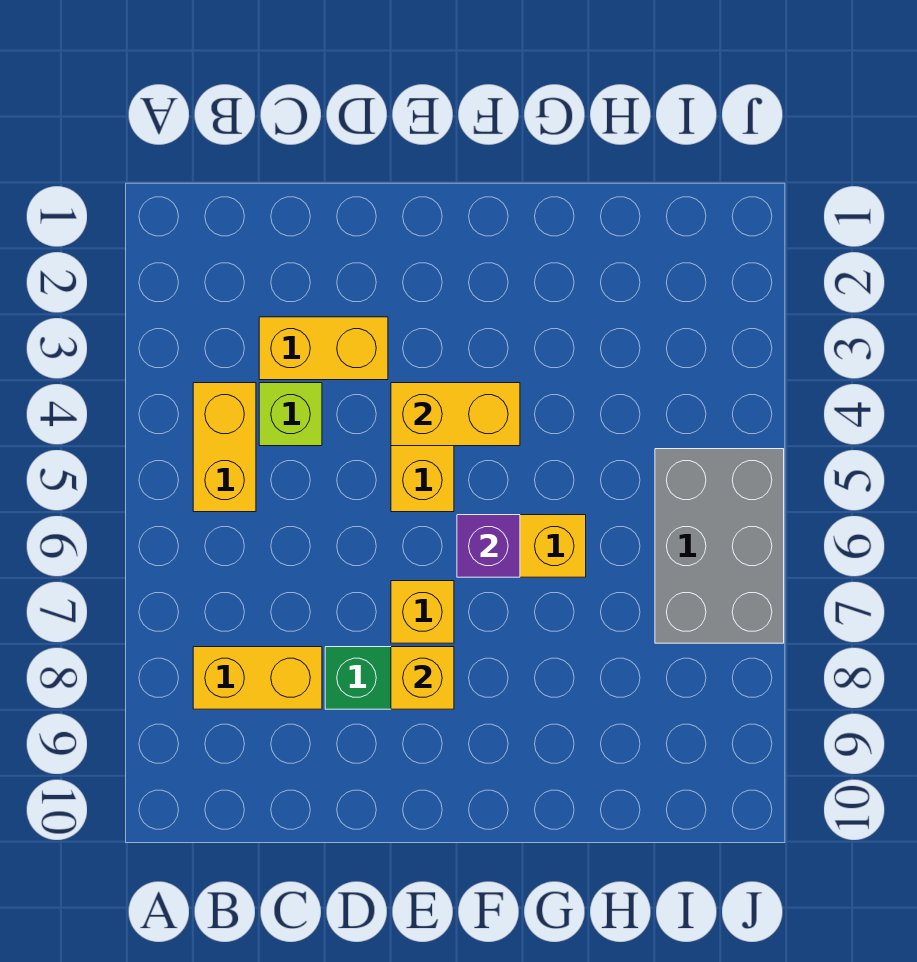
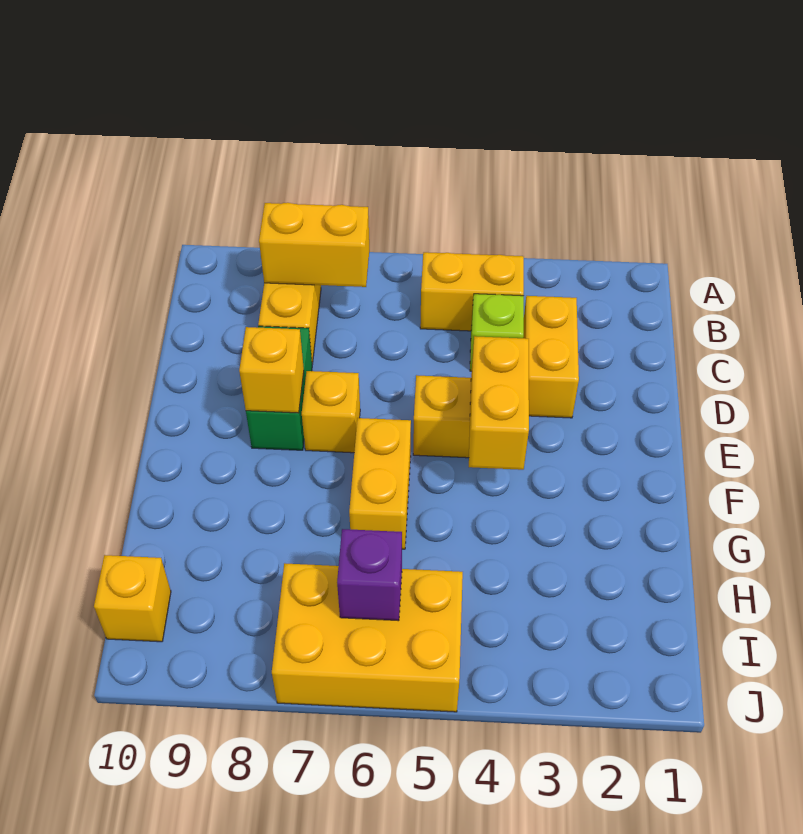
none -> yellow brick B7:B8 level 2
purple brick F6 level 2 -> purple brick I6 level 2
grey brick I5:J7 level 1 -> yellow brick I5:J7 level 1
none -> yellow brick I10 level 1

